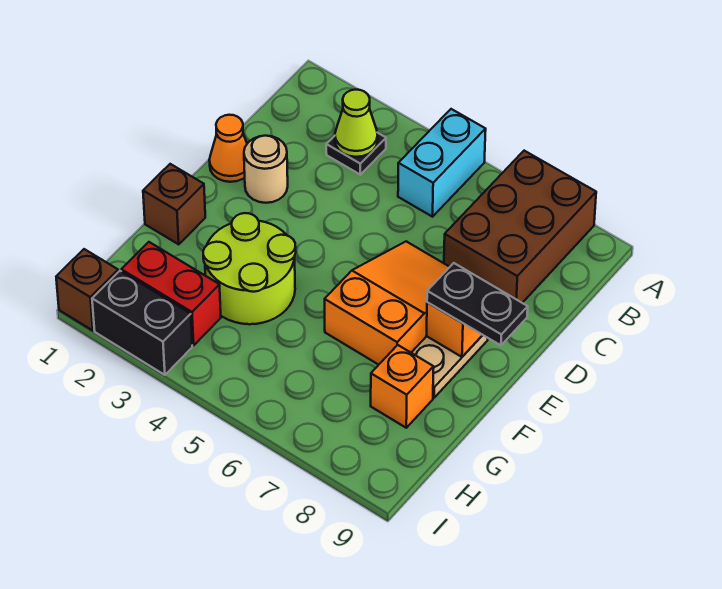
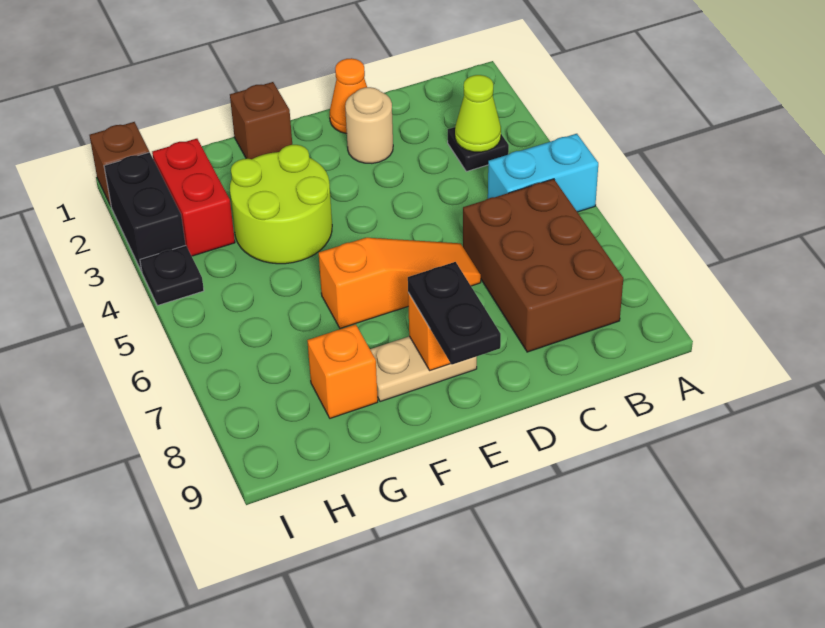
brown brick A7:C8 level 1 -> brown brick B6:C8 level 1
orange slope D6:F7 level 1 top F -> orange slope D6:F6 level 1 top F
none -> black plate I4 level 1

